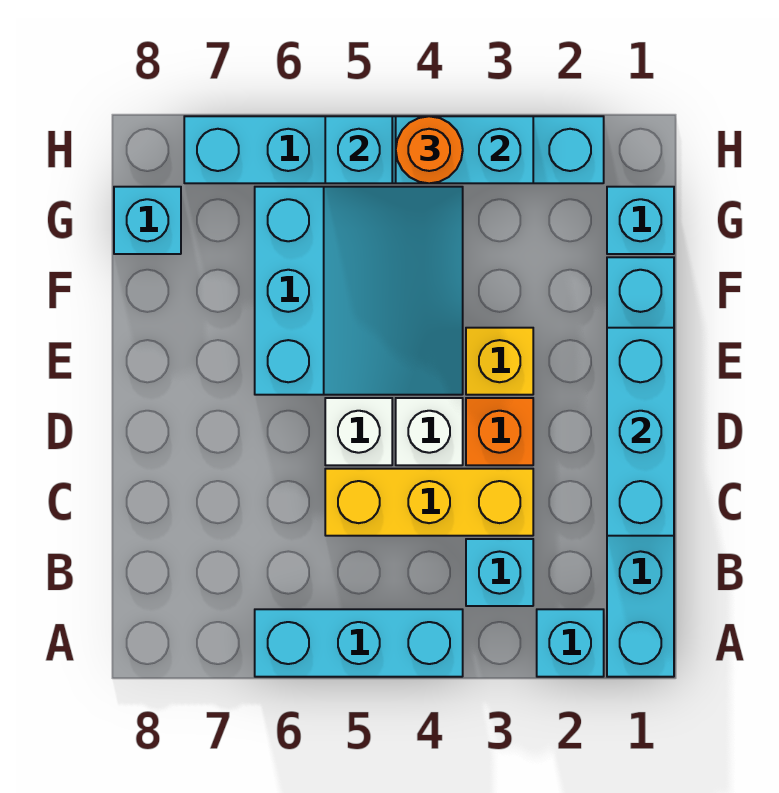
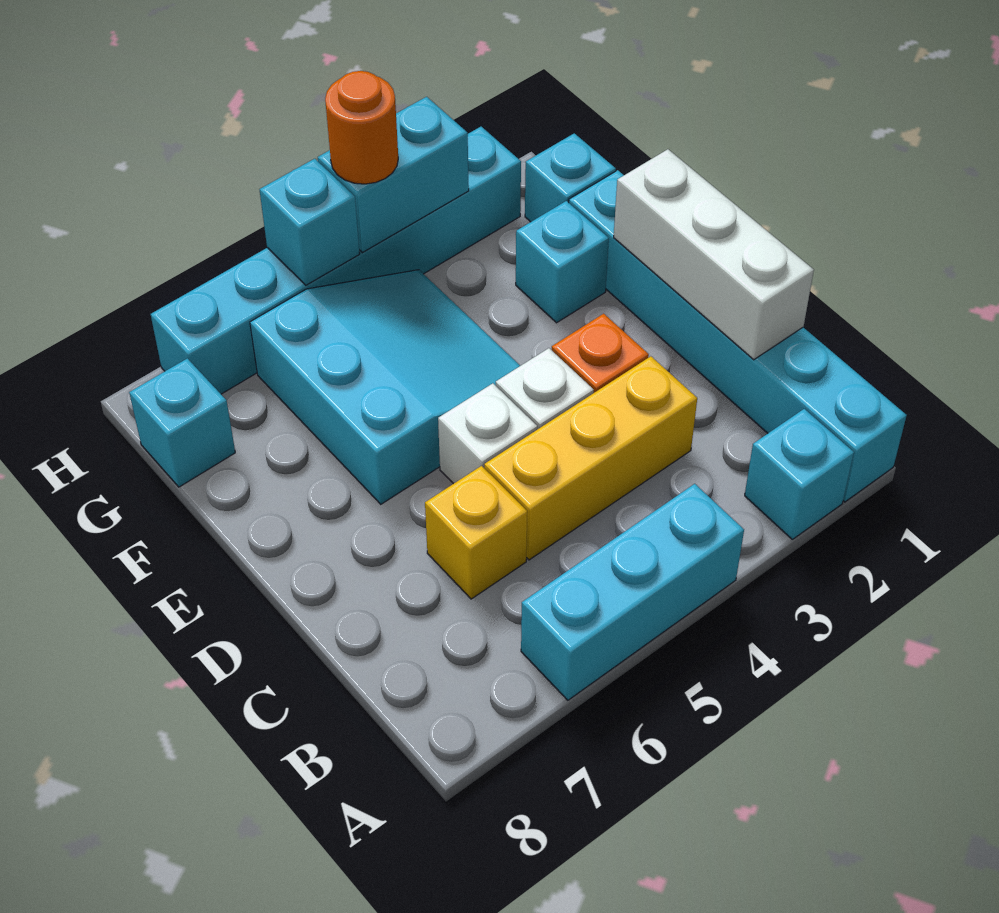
cyan brick B3 level 1 -> cyan brick F2 level 1
cyan brick C1:E1 level 2 -> white brick C1:E1 level 2
yellow brick E3 level 1 -> yellow brick C6 level 1

